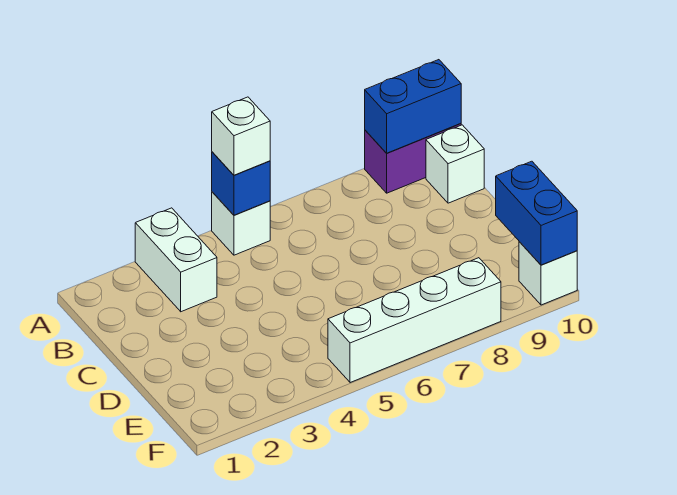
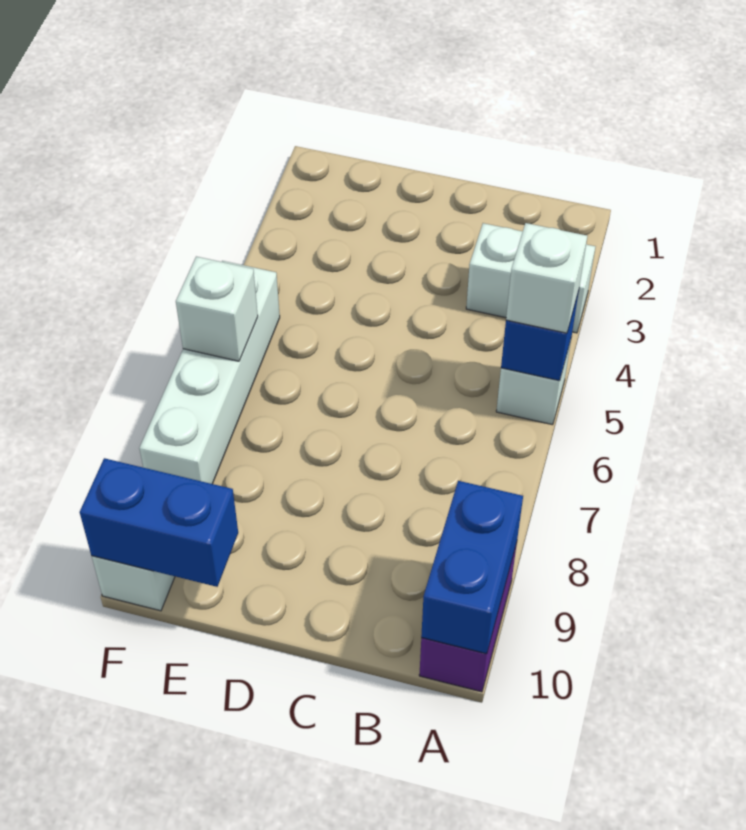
white brick B10 level 1 -> white brick F6 level 2

